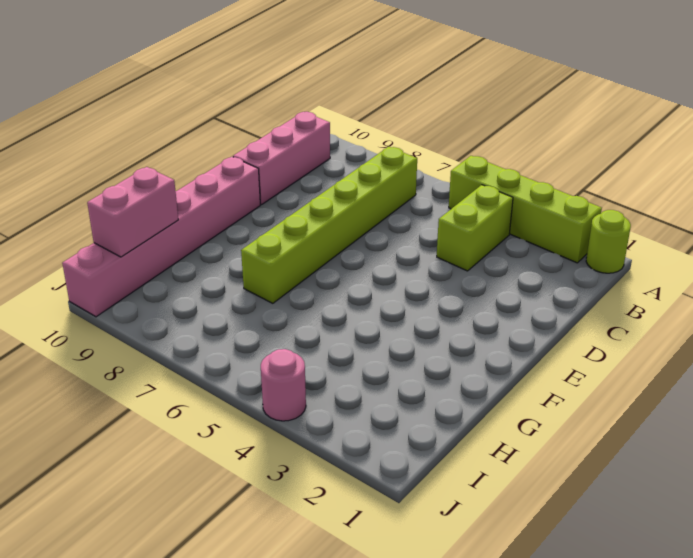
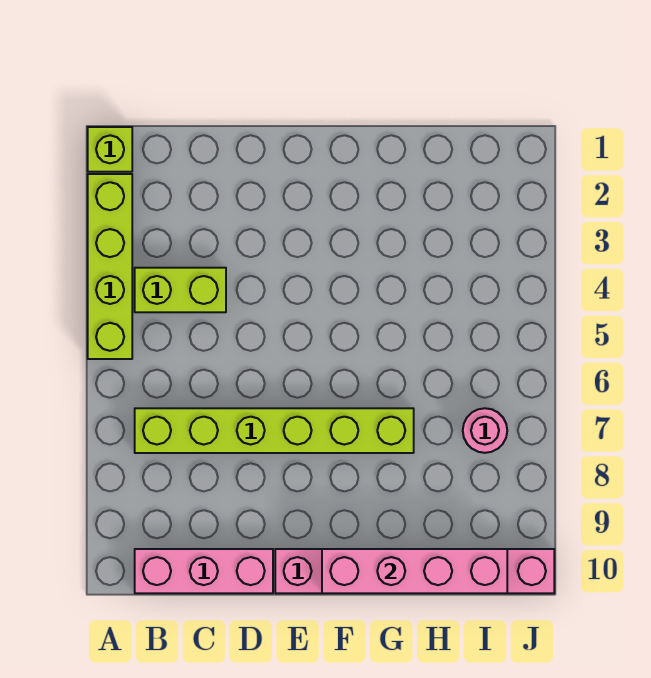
lime round brick A1 level 1 -> lime brick A1 level 1
pink brick H10:I10 level 2 -> pink brick F10:I10 level 2
pink round brick J4 level 1 -> pink round brick I7 level 1

